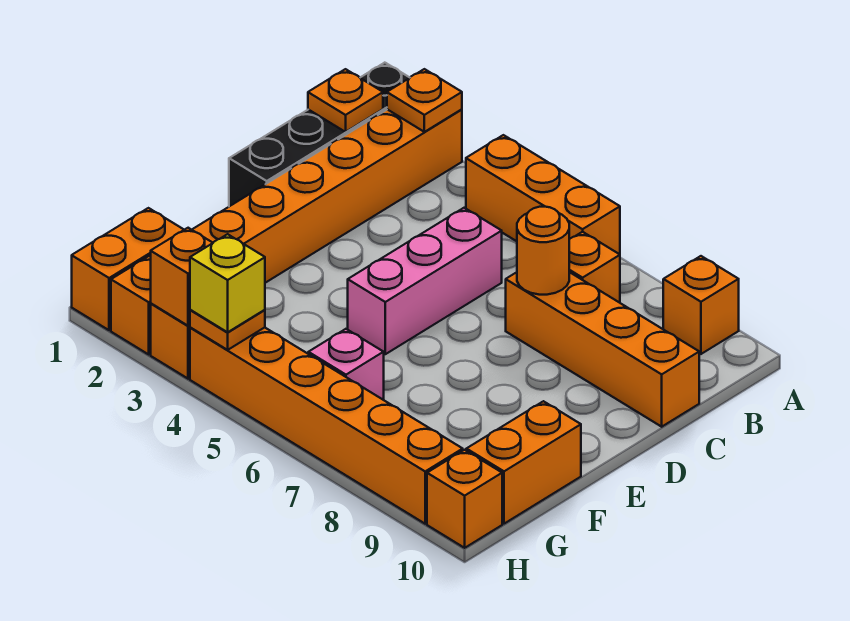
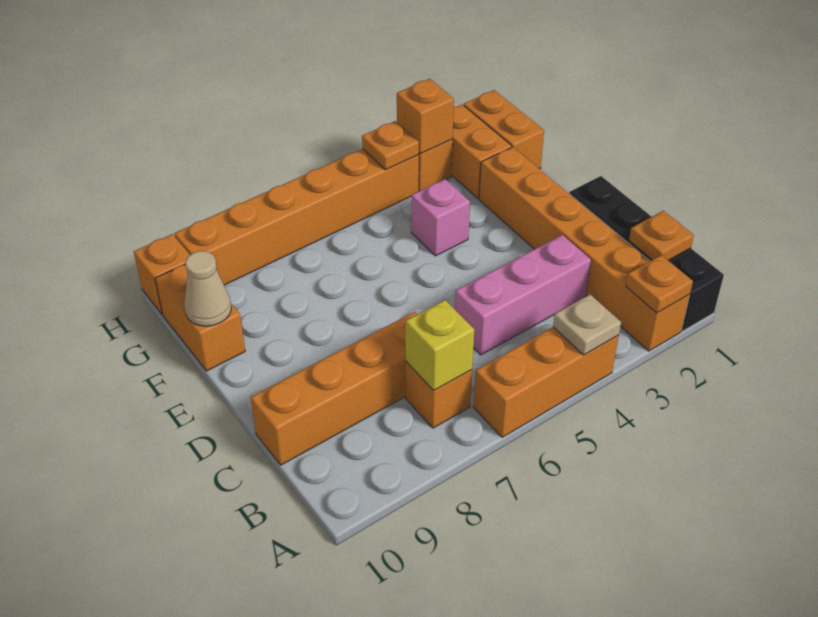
none -> tan plate A4 level 2
orange brick A9 level 1 -> none
pink brick C5:E5 level 1 -> pink brick C3:C5 level 1
orange round brick C7 level 2 -> none
none -> tan cone F10 level 2
pink brick G6 level 1 -> pink brick F4 level 1
yellow brick H4 level 3 -> yellow brick B7 level 2

